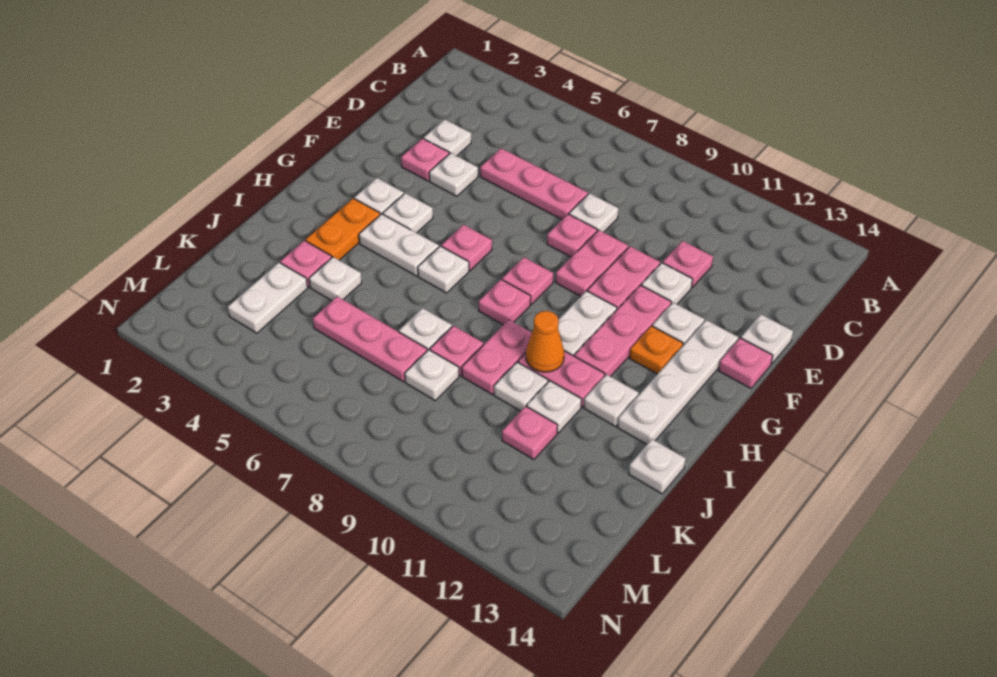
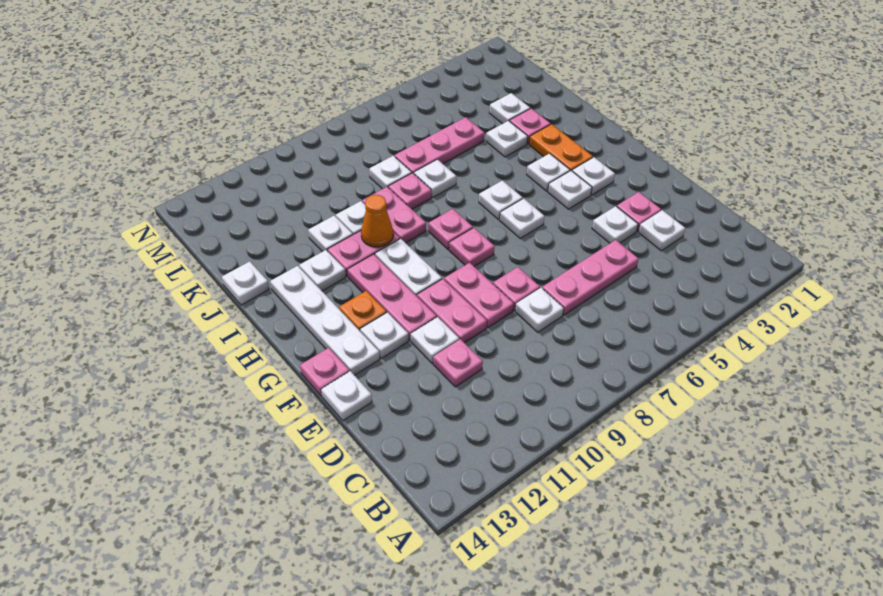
pink plate G6 level 1 -> white plate G6 level 1
white plate H4:H5 level 1 -> white plate H4 level 1
white plate K3:L3 level 1 -> white plate K3 level 1
pink plate K11 level 1 -> none

